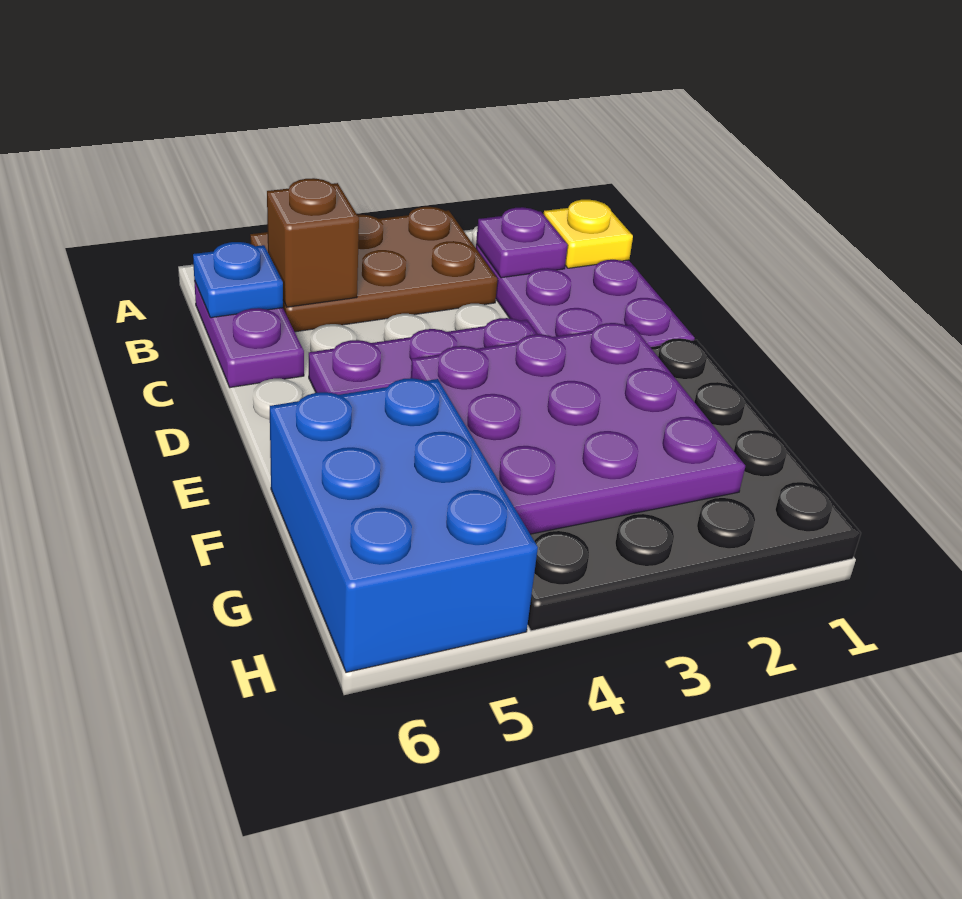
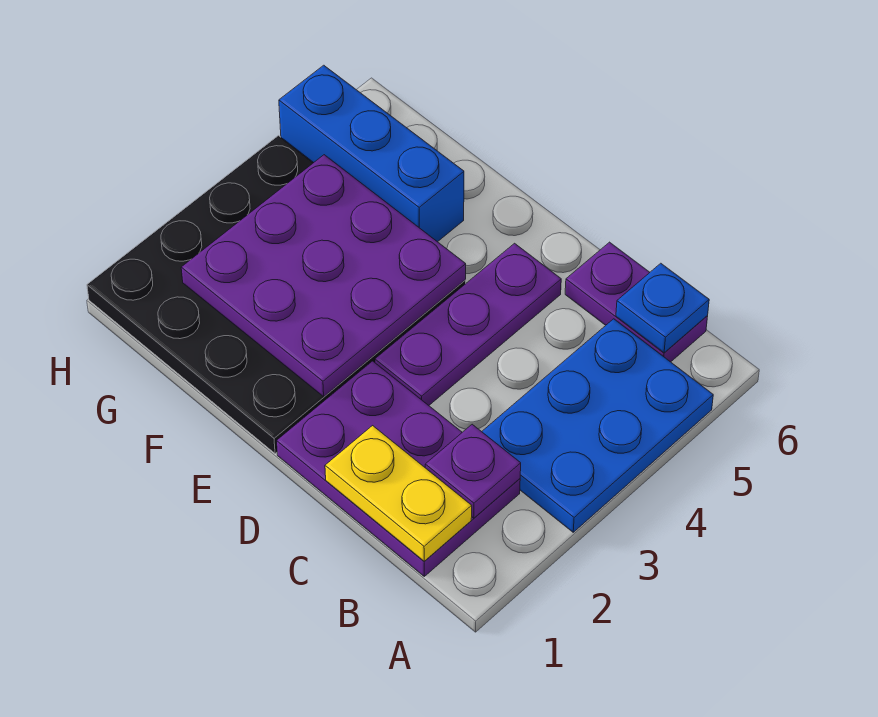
brown plate A3:B5 level 1 -> blue plate A3:B5 level 1
yellow plate B1 level 2 -> yellow plate B1:C1 level 2
brown brick B5 level 2 -> none
blue brick F5:H6 level 1 -> blue brick F5:H5 level 1

